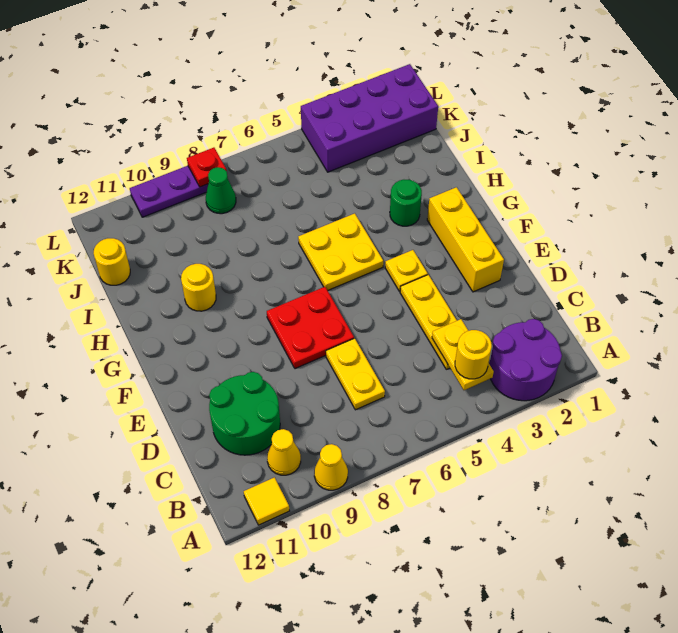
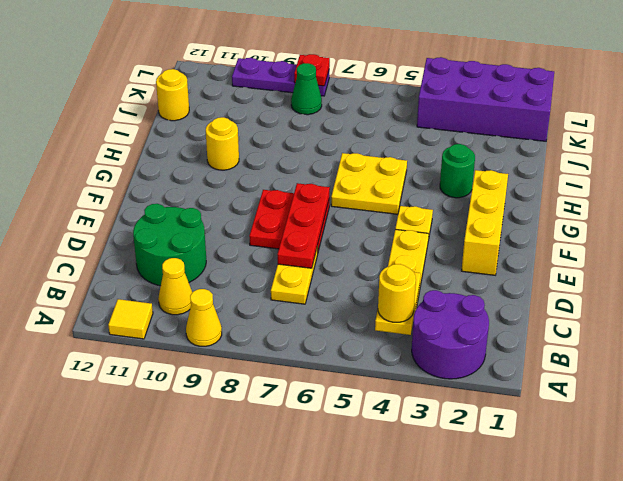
none -> red plate D7:F7 level 2

